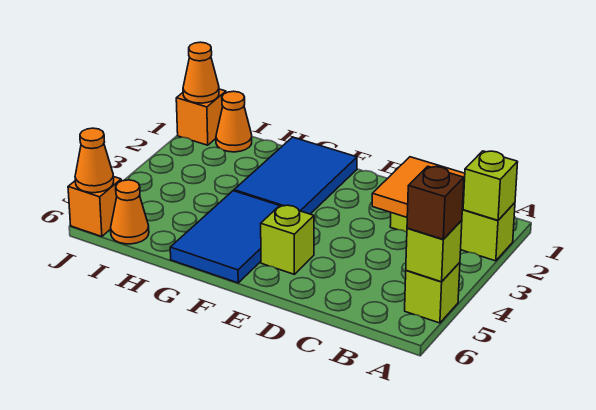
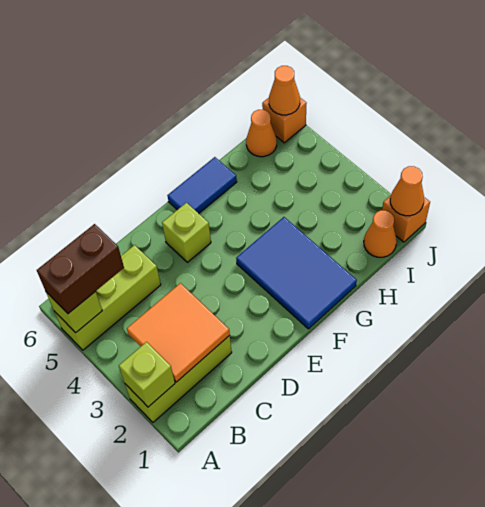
lime brick A5 level 1 -> lime brick A5:C5 level 1
brown brick A5 level 3 -> brown brick A5:B5 level 3
blue tile F4:G6 level 1 -> blue tile F6:G6 level 1

